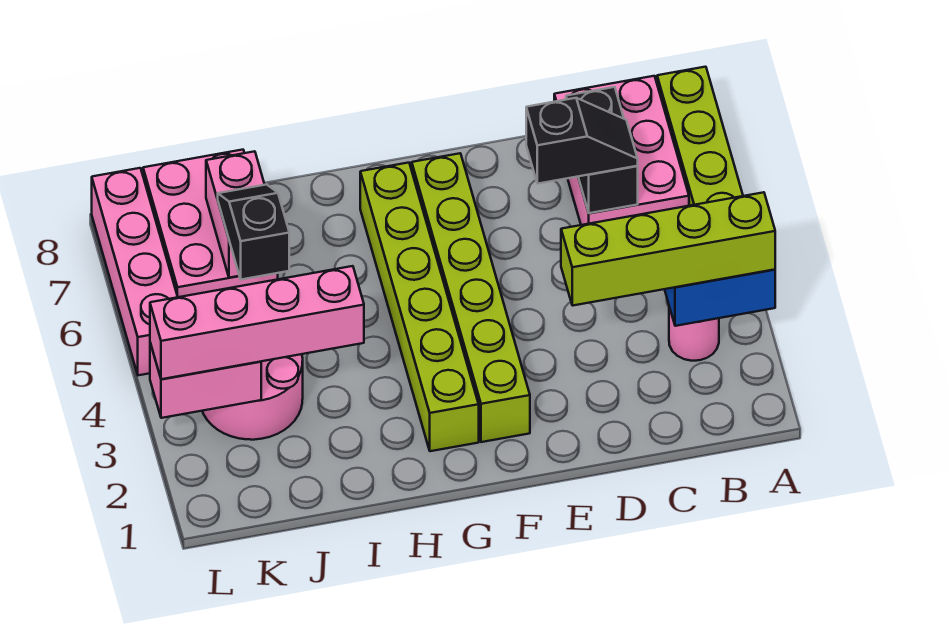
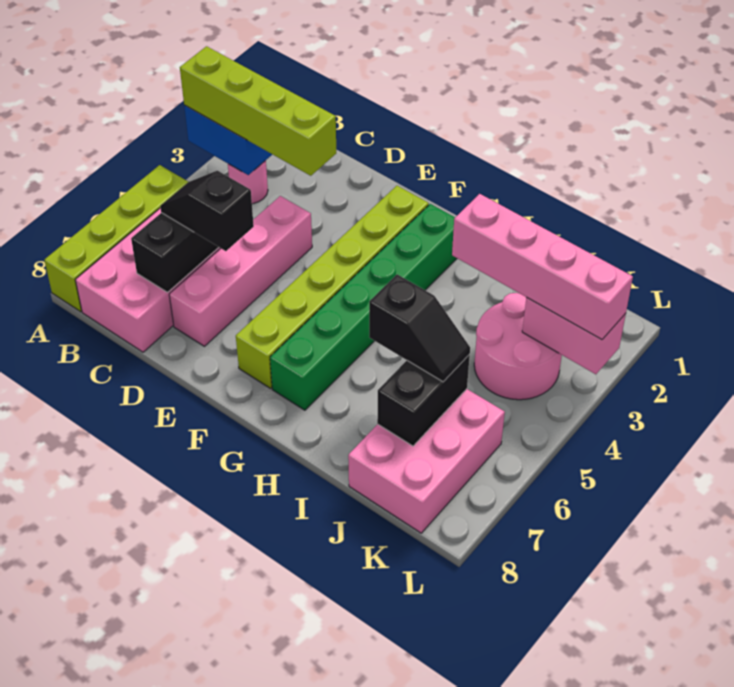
lime brick G2:G7 level 1 -> green brick G2:G7 level 1
black slope J5:J6 level 3 top 5 -> black slope I6:J6 level 3 top I
pink brick J6:J7 level 2 -> black brick J6:J7 level 2
pink brick L5:L8 level 1 -> pink brick D4:D7 level 1

